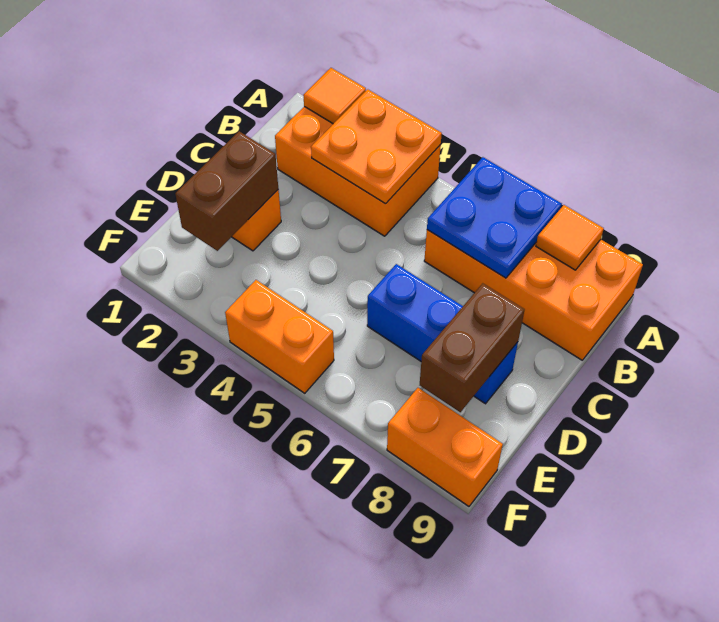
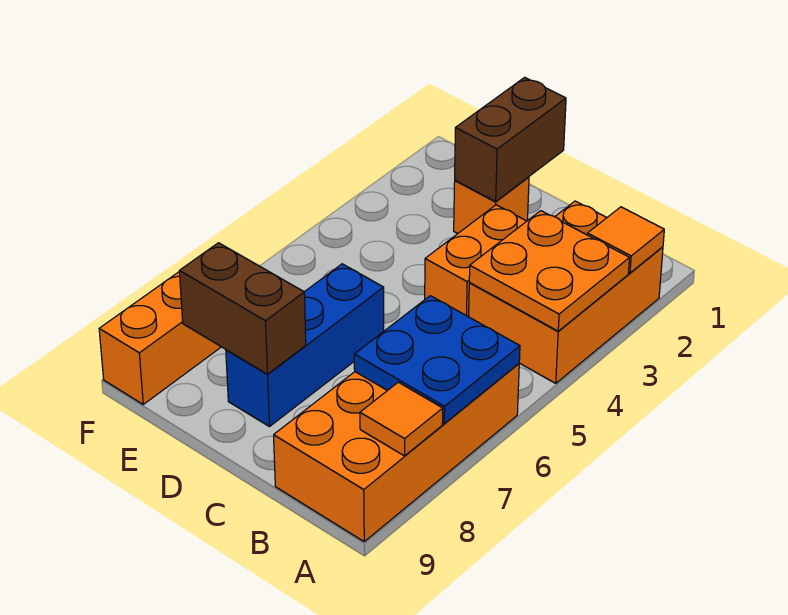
brown brick D2:E2 level 2 -> brown brick D1:D2 level 2
orange brick F4:F5 level 1 -> orange brick C3:C4 level 1

